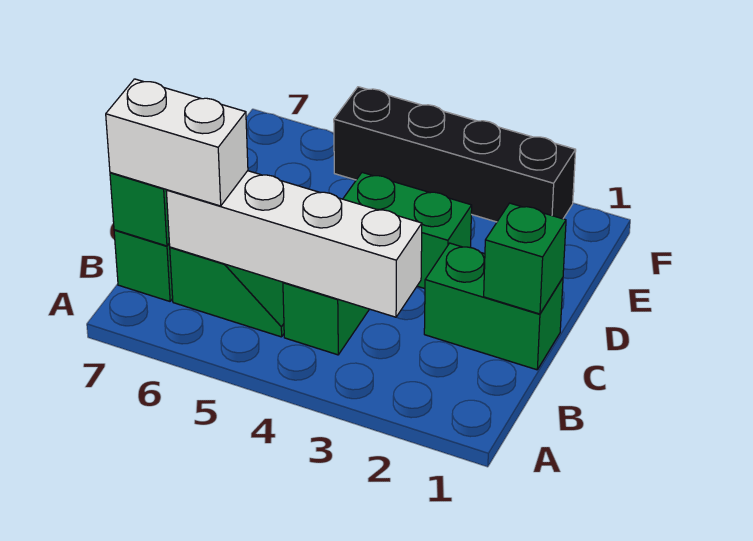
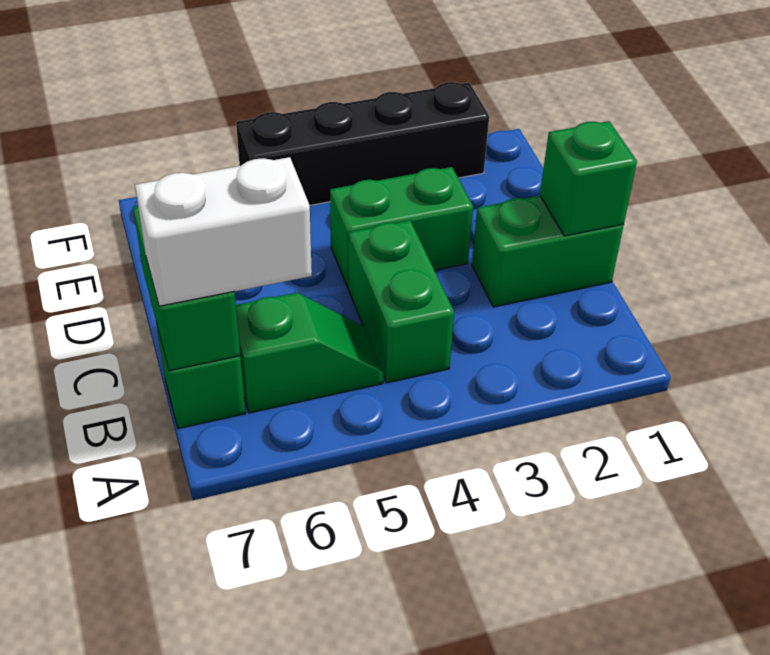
white brick B3:B6 level 2 -> none

